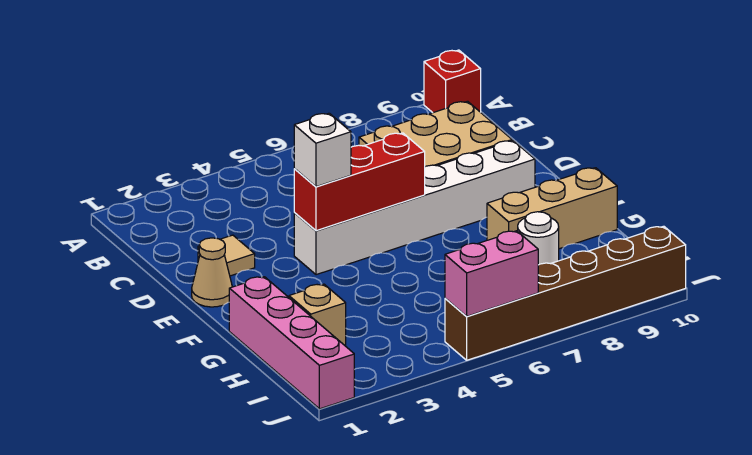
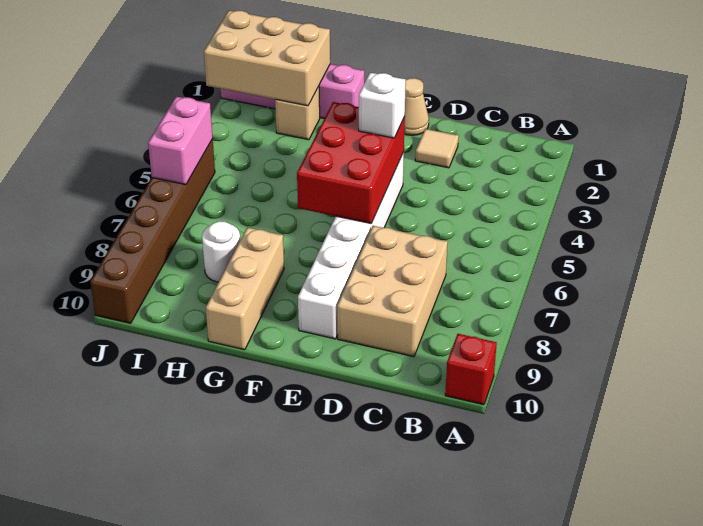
red brick E4:E6 level 2 -> red brick E4:F6 level 2
none -> tan brick H1:J2 level 2

